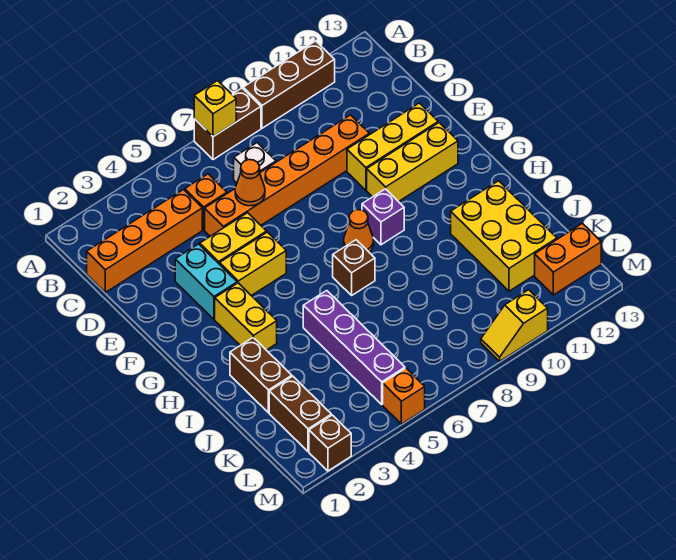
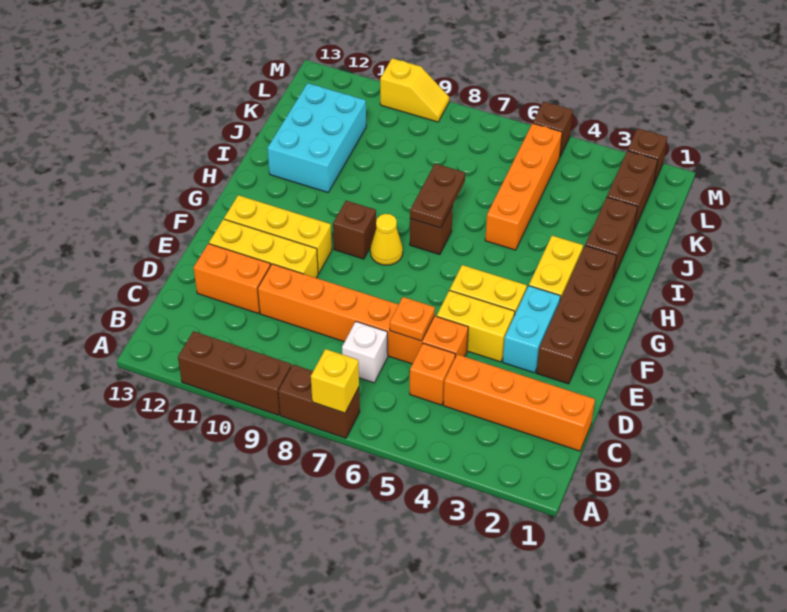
orange cone D6 level 2 -> orange plate D6 level 2
none -> brown brick E2:H2 level 1
orange cone G8 level 1 -> yellow cone G8 level 1
purple brick G9 level 1 -> brown brick G9 level 1
none -> brown plate H7:I7 level 2
purple brick I5:L5 level 1 -> orange brick I5:L5 level 1
yellow brick I11:K12 level 1 -> cyan brick I11:K12 level 1
orange brick L12:L13 level 1 -> orange brick D11:D12 level 1
orange brick M5 level 1 -> brown brick M5 level 1

